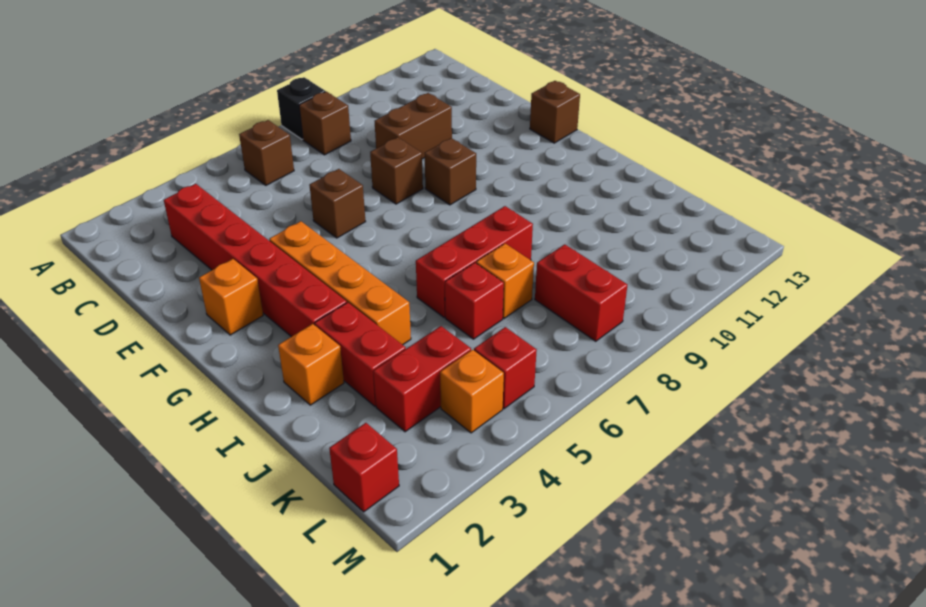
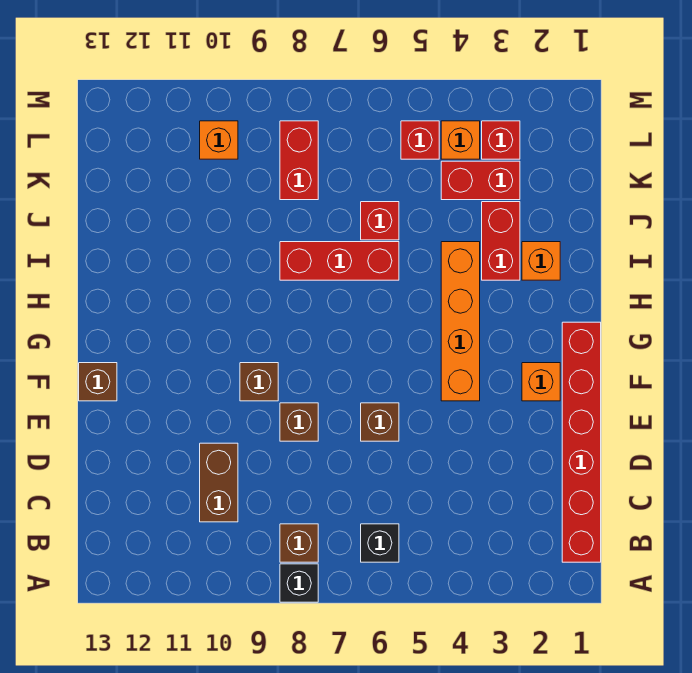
brown brick B6 level 1 -> black brick B6 level 1
red brick C3:H3 level 1 -> red brick B1:G1 level 1
brown brick D9:D10 level 1 -> brown brick C10:D10 level 1
orange brick J7 level 1 -> orange brick L10 level 1
red brick L1 level 1 -> red brick L3 level 1

